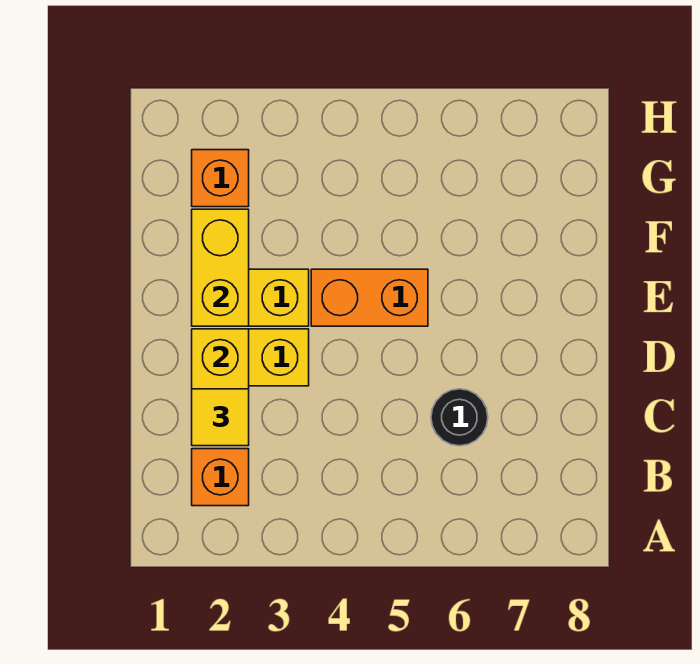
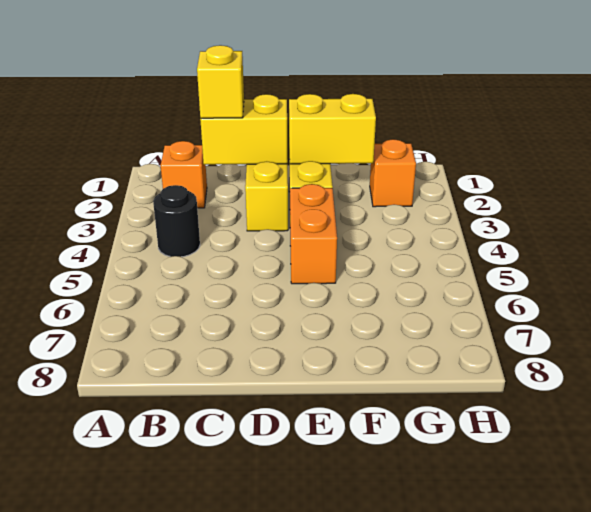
yellow tile C2 level 3 -> yellow brick C2 level 3
black round brick C6 level 1 -> black round brick B4 level 1

